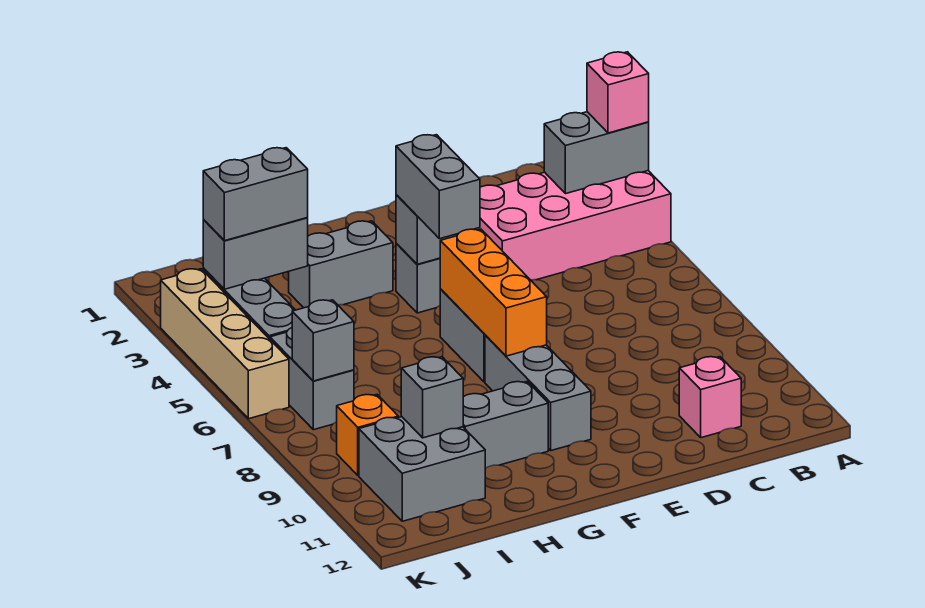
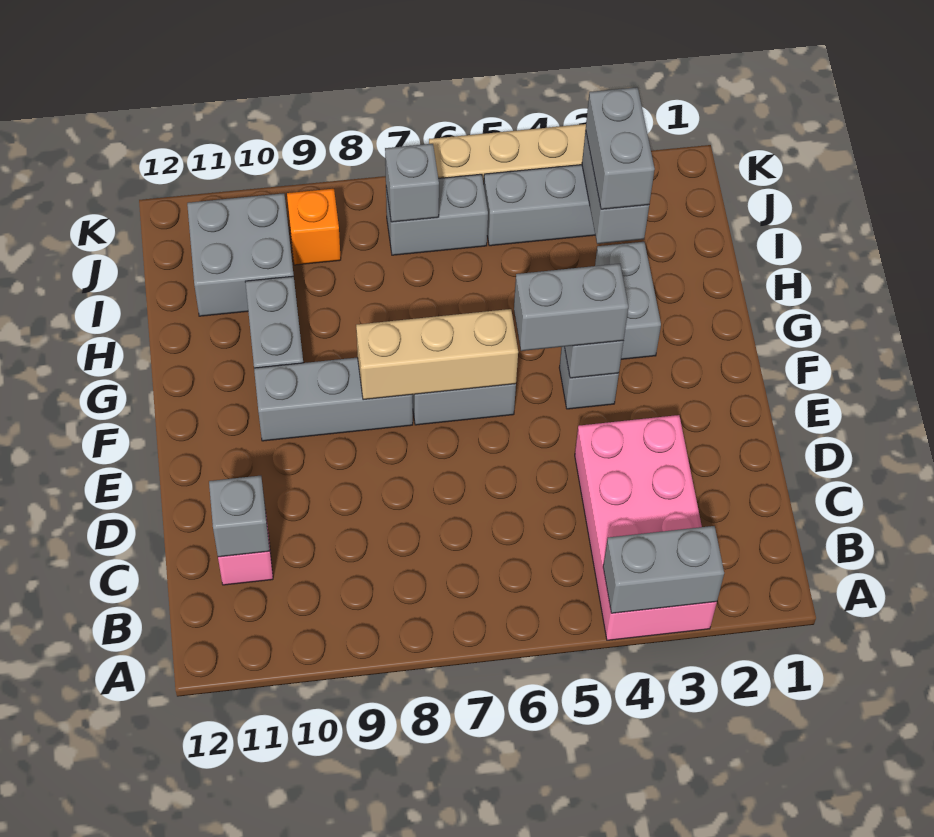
grey brick A3:B3 level 2 -> grey brick A3:A4 level 2
pink brick A3 level 3 -> none
orange brick F6:F8 level 2 -> tan brick F6:F8 level 2
grey brick I10 level 2 -> grey brick C11 level 2

